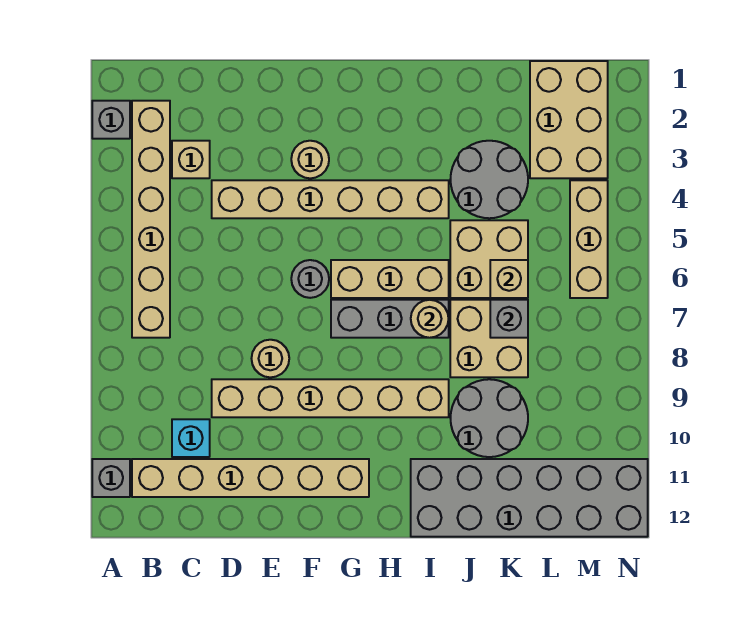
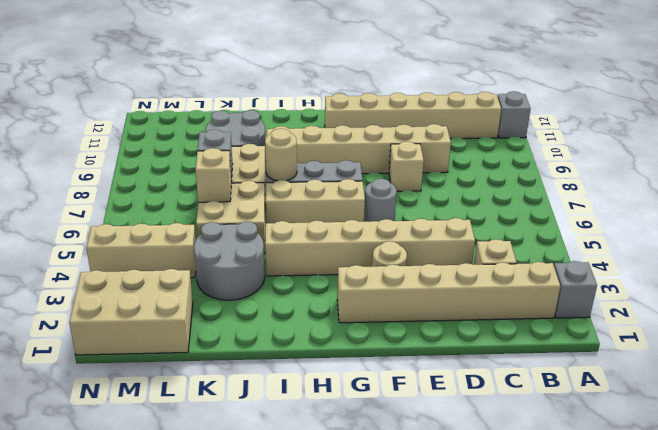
tan brick B2:B7 level 1 -> tan brick B2:G2 level 1
cyan brick C10 level 1 -> none
tan round brick E8 level 1 -> tan brick E8 level 1
grey brick I11:N12 level 1 -> none
tan brick L1:M3 level 1 -> tan brick L1:N2 level 1
tan brick M4:M6 level 1 -> tan brick L4:N4 level 1

